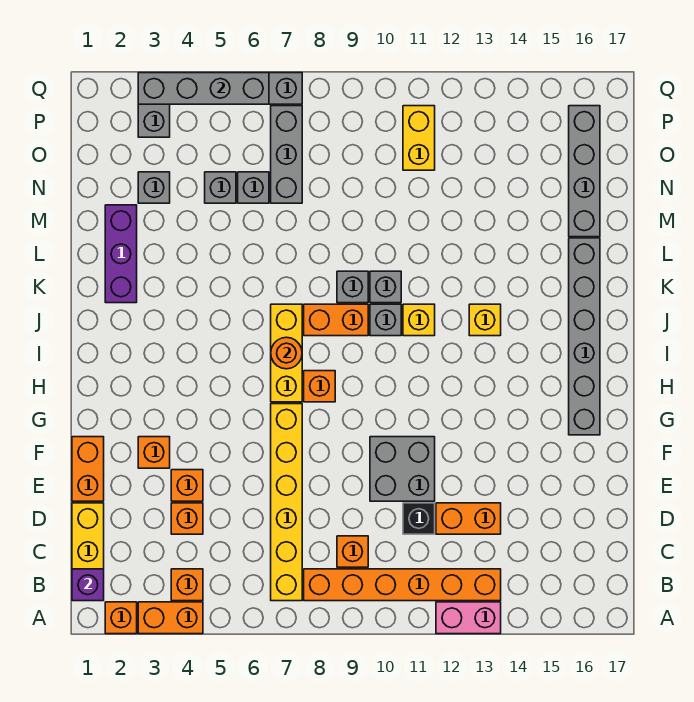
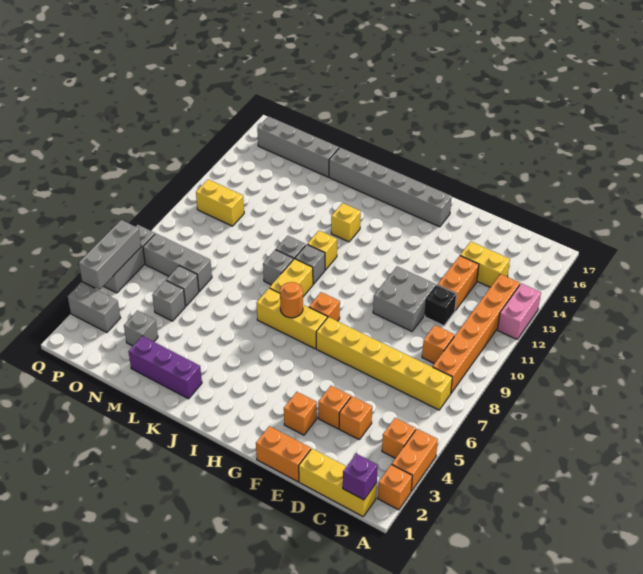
none -> yellow brick C14:D14 level 1
orange brick J8:J9 level 1 -> yellow brick J8:J9 level 1
grey brick Q3:Q6 level 2 -> grey brick Q4:Q6 level 2

